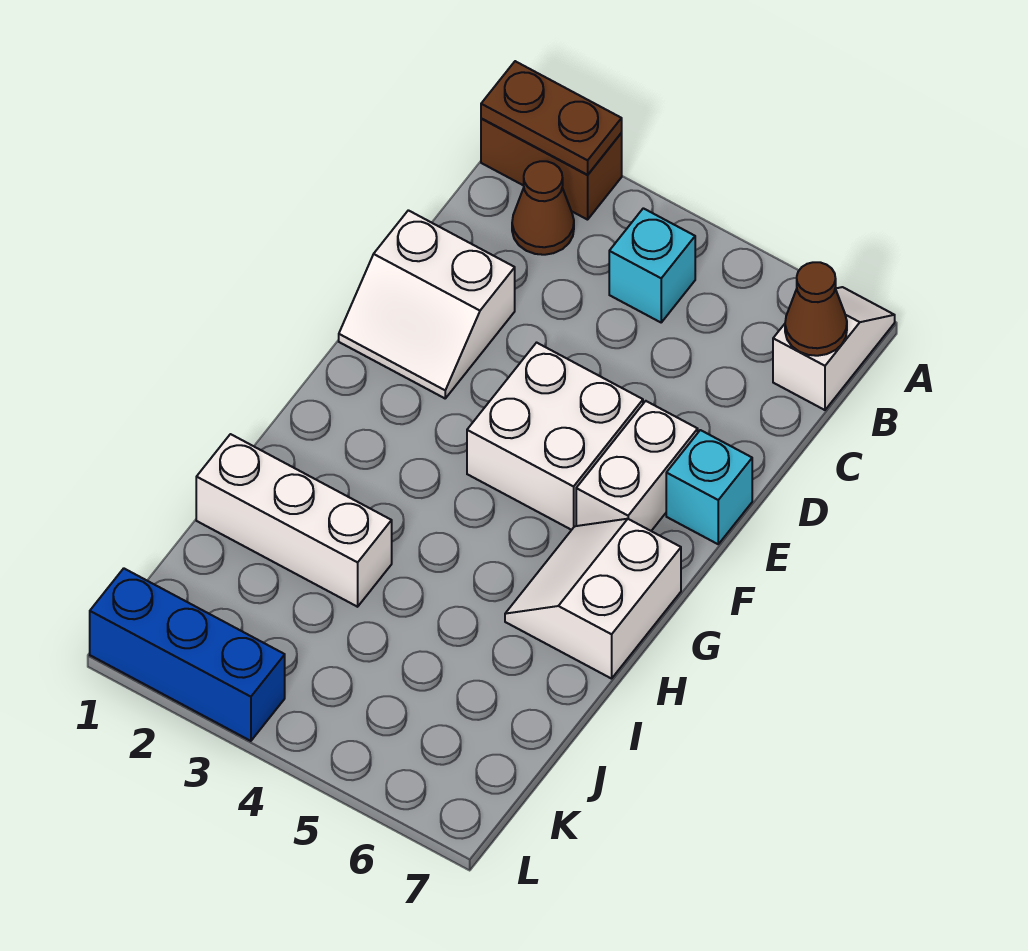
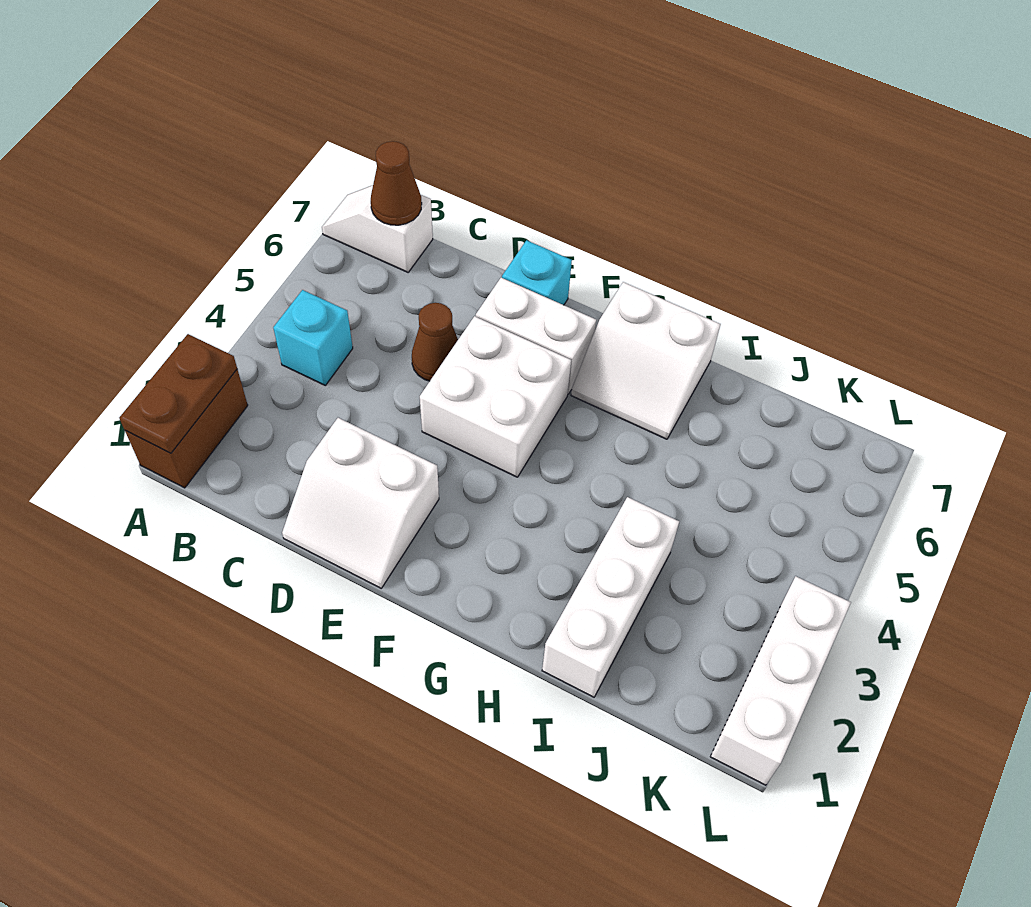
brown cone B2 level 1 -> brown cone D5 level 1
white slope D1:E2 level 1 top D -> white slope D1:E2 level 1 top 2
blue brick L1:L3 level 1 -> white brick L1:L3 level 1

